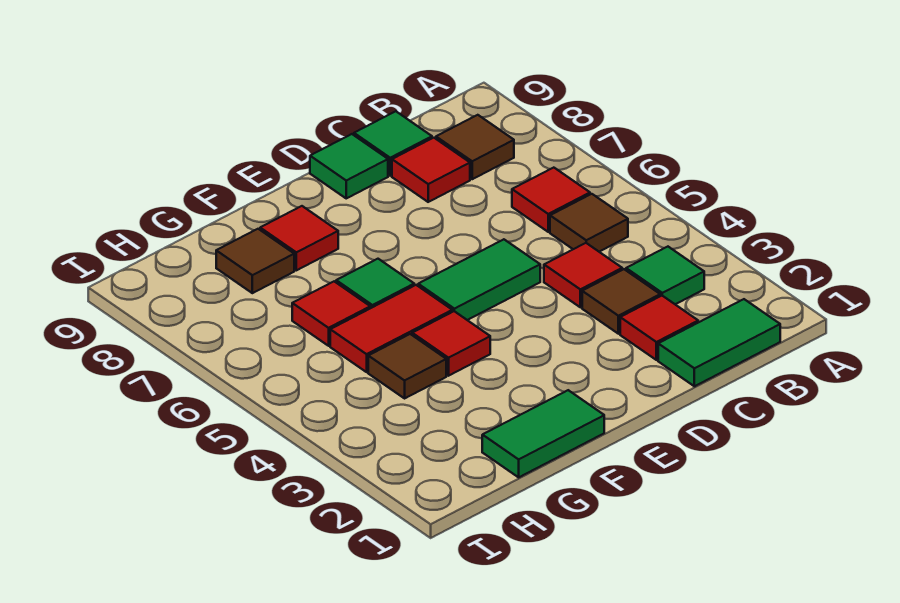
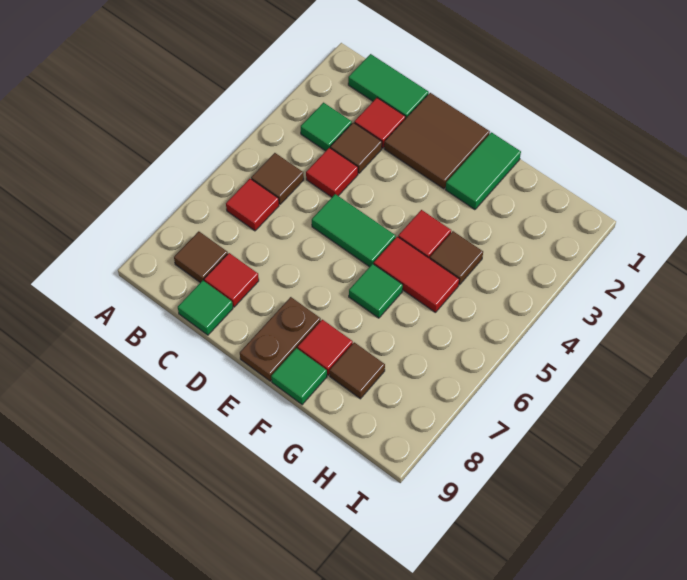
none -> brown tile D1:E2 level 1
green tile D9 level 1 -> green tile F9 level 1
none -> brown plate E8:E9 level 1
green tile F1:G1 level 1 -> green tile F1:F2 level 1
red tile G6 level 1 -> none

